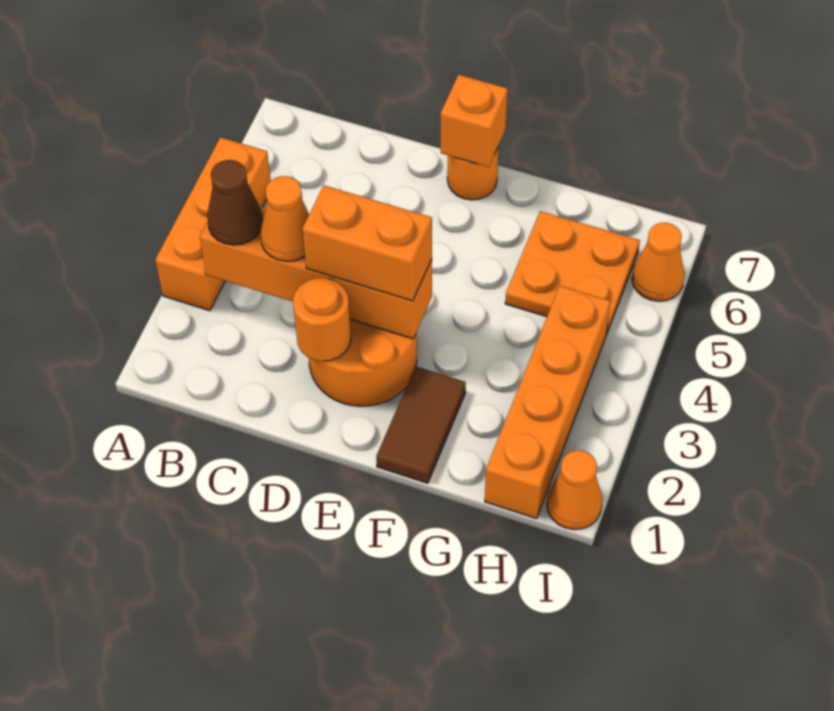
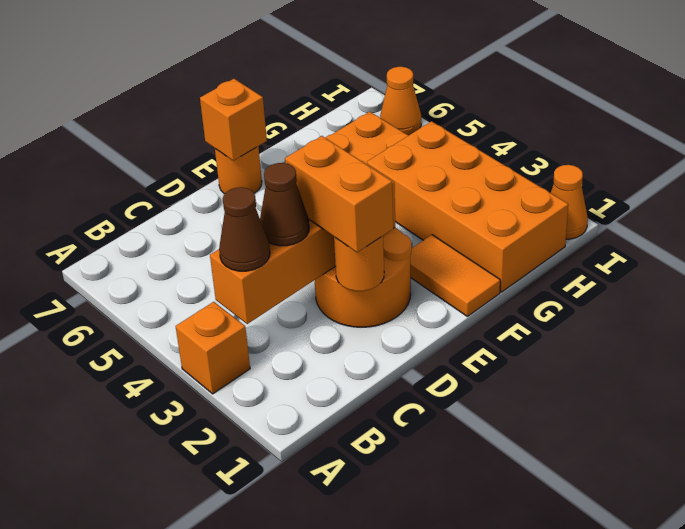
orange brick A3:A5 level 1 -> orange brick A3 level 1
orange cone C3 level 3 -> brown cone C3 level 3
orange brick D3:E3 level 3 -> orange brick D2:D3 level 3
brown tile F1:F2 level 1 -> orange tile F1:F2 level 1
orange brick H1:H4 level 1 -> orange brick G1:H4 level 1

